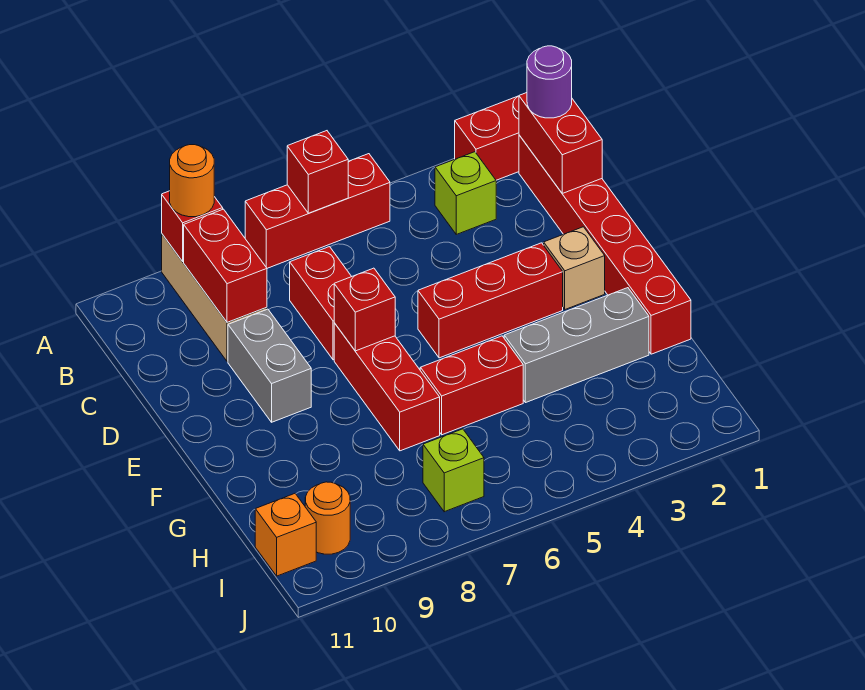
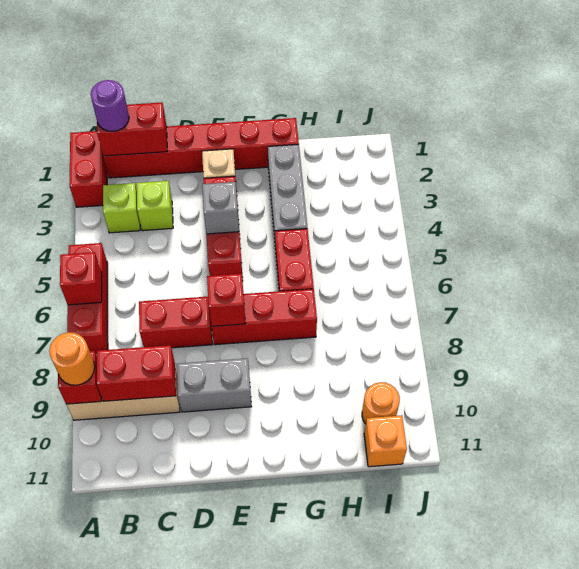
none -> grey brick E4 level 2
lime brick I7 level 1 -> lime brick C3 level 1

